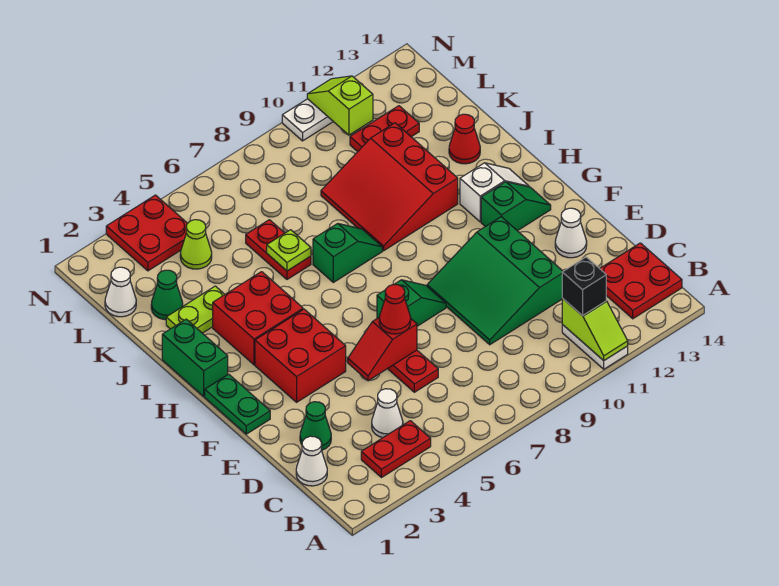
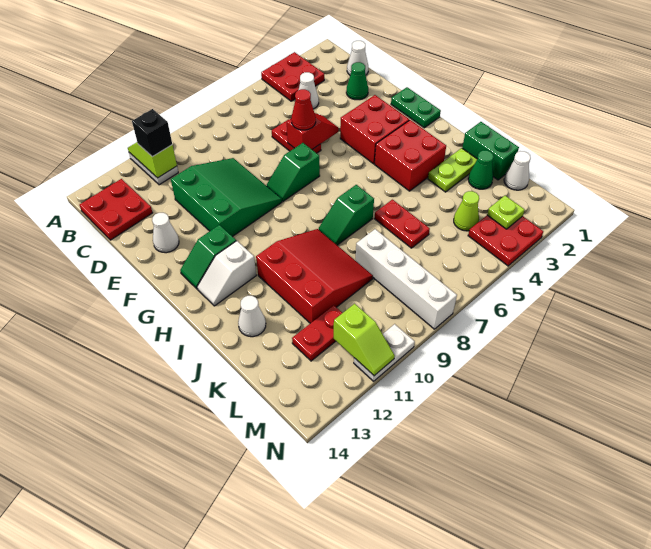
red plate B3:B4 level 1 -> red plate A3:B4 level 1
green brick H1:I1 level 1 -> green brick J1:K1 level 1
lime plate J6 level 2 -> lime plate M3 level 2
red cone J13 level 1 -> white cone J13 level 1
none -> white brick K8:N8 level 1

